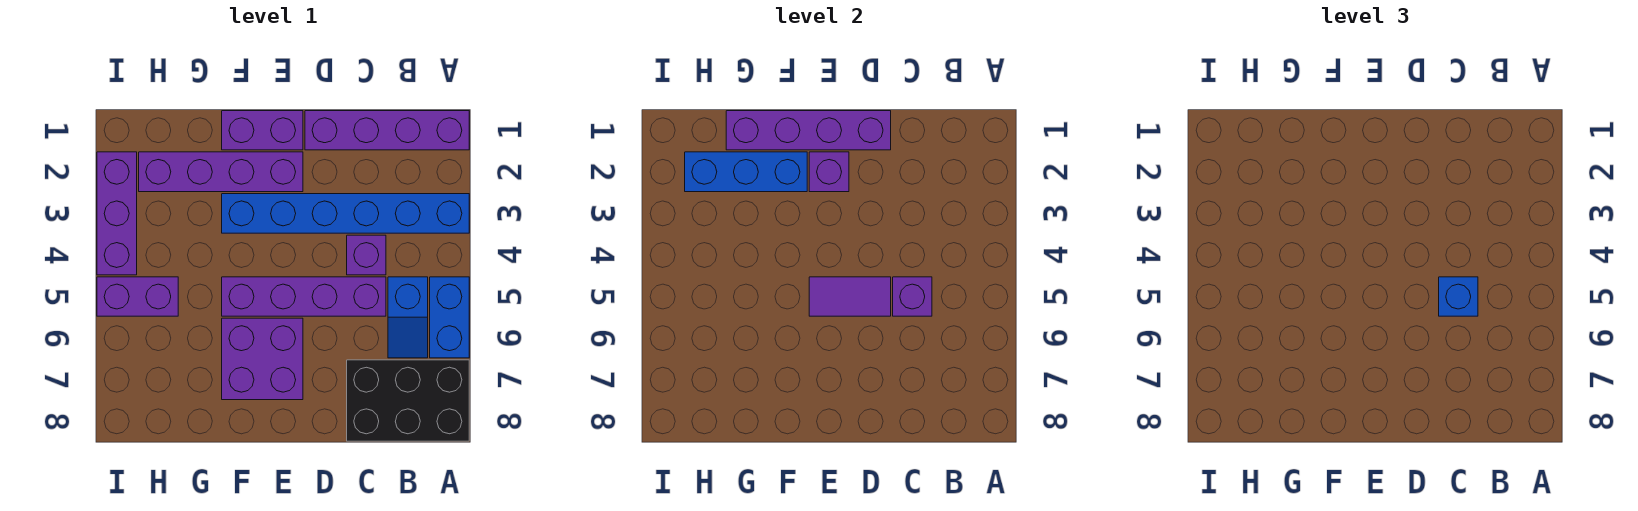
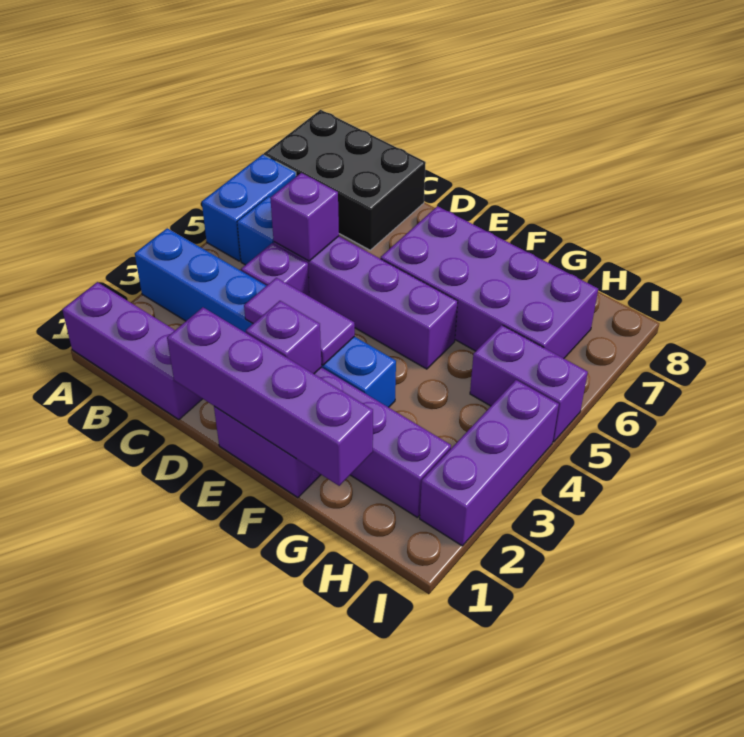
purple brick A1:D1 level 1 -> purple brick A1:C1 level 1
blue brick C5 level 3 -> none
purple tile D5:E5 level 2 -> purple tile D3:E3 level 2
purple brick E6:F7 level 1 -> purple brick E6:H7 level 1
blue brick F2:H2 level 2 -> none

